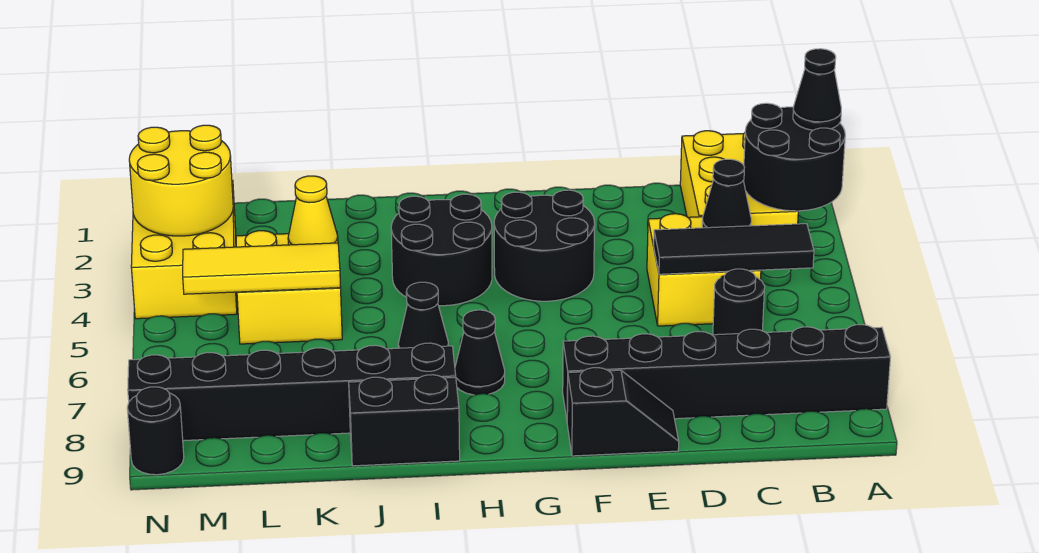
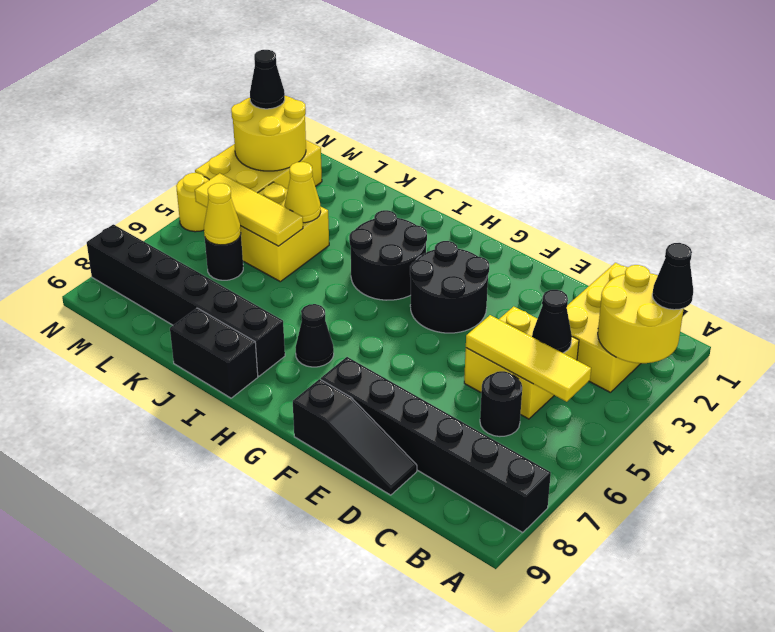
black round brick A2:B3 level 2 -> yellow round brick A2:B3 level 2
black tile B5:D5 level 2 -> yellow tile B5:D5 level 2
black slope E9:F9 level 1 top F -> black slope D9:F9 level 1 top F
black cone I6 level 1 -> black cone N2 level 3
none -> yellow cone L6 level 2
none -> yellow round brick N5 level 1
black round brick N9 level 1 -> black round brick L6 level 1

